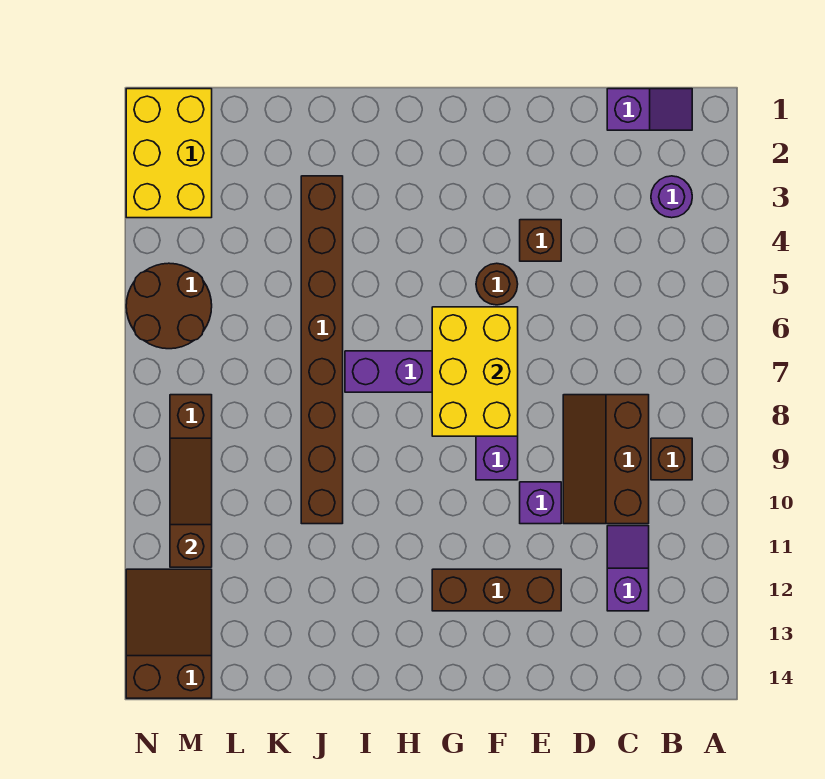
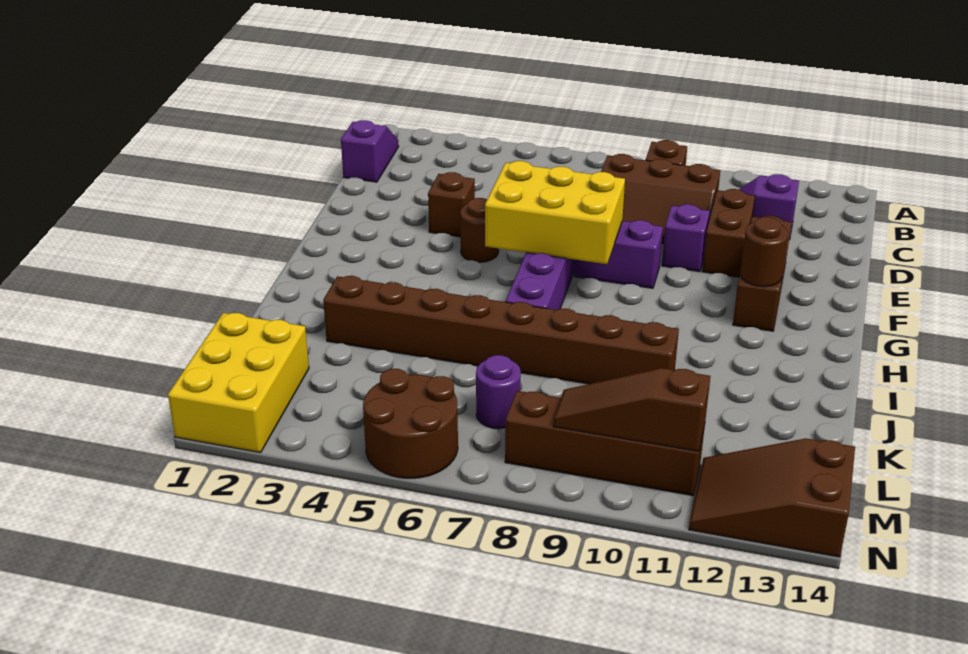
purple round brick B3 level 1 -> purple round brick L7 level 1
none -> brown brick D11:E11 level 1
none -> brown round brick G12 level 2
yellow brick M1:N3 level 1 -> yellow brick L1:N2 level 1

